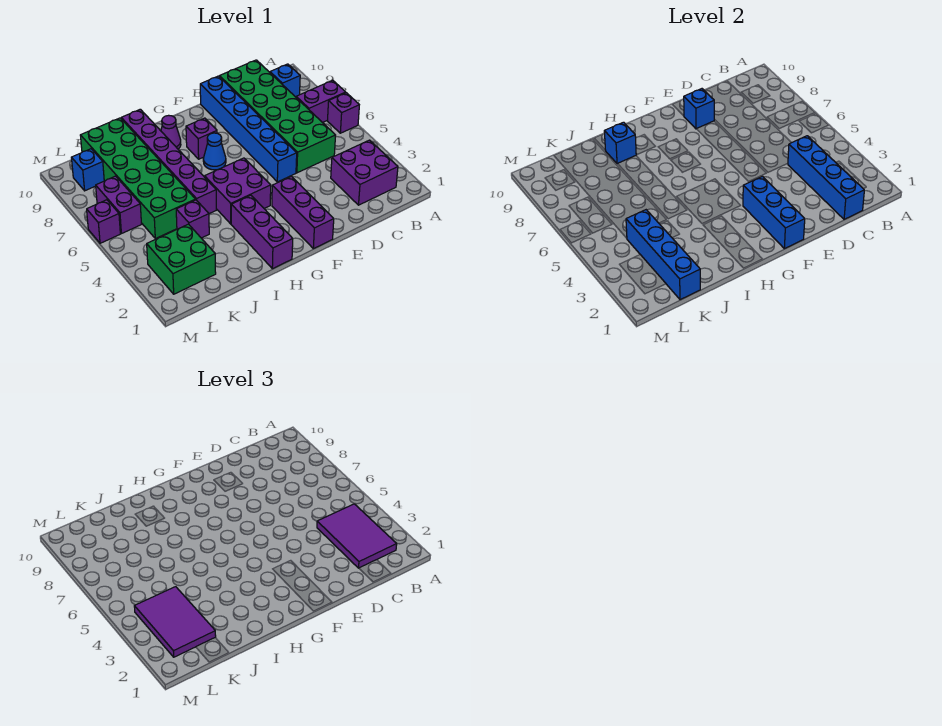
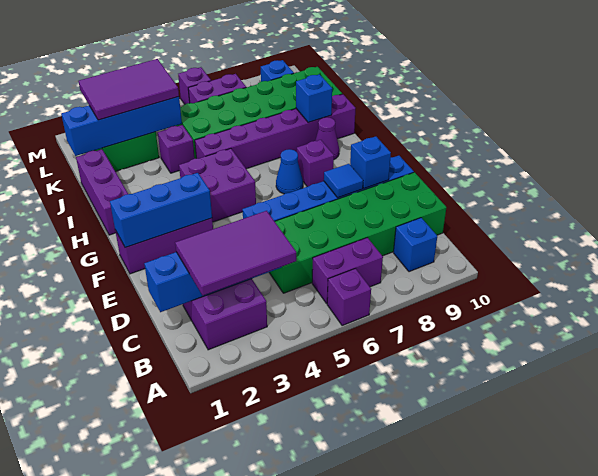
purple brick A7:B7 level 1 -> purple brick B6:B7 level 1
none -> blue tile E8 level 2
purple brick H1:H3 level 1 -> purple brick H1:J1 level 1

